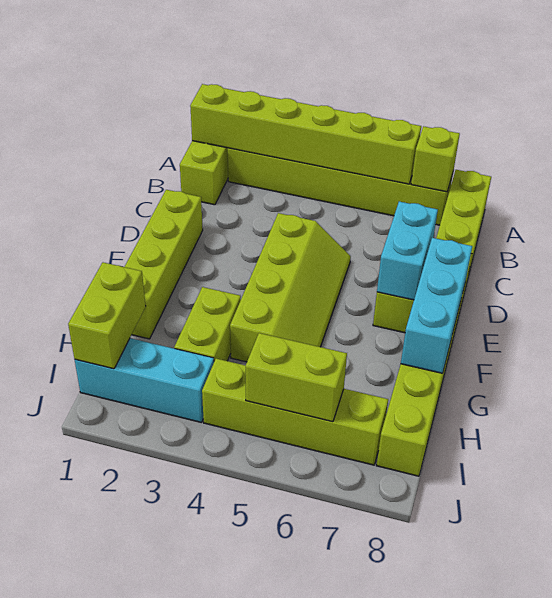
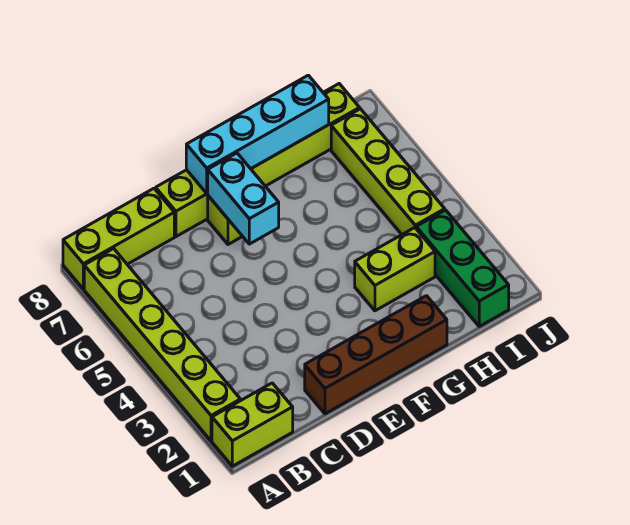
lime brick A1:A6 level 2 -> none
lime brick A7 level 2 -> none
lime brick D1:G1 level 1 -> brown brick D1:G1 level 1
lime slope D4:G5 level 1 top 4 -> none
cyan brick D7:E7 level 2 -> cyan brick E6:E7 level 2
cyan brick E8:G8 level 2 -> cyan brick E8:H8 level 2
lime brick H1:I1 level 2 -> none
cyan brick I1:I3 level 1 -> green brick I1:I3 level 1
lime brick I5:I6 level 2 -> none

